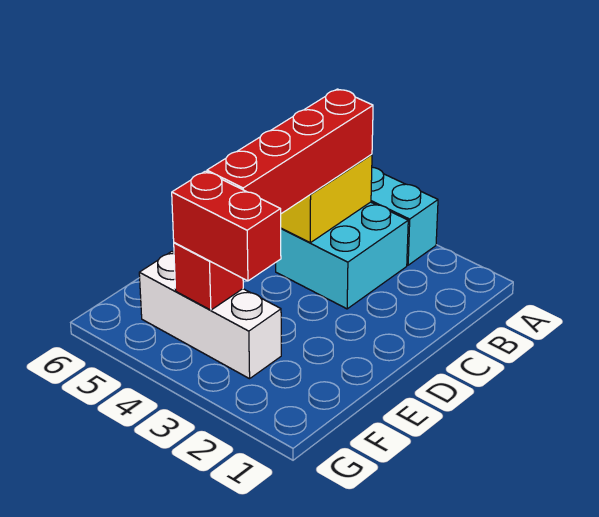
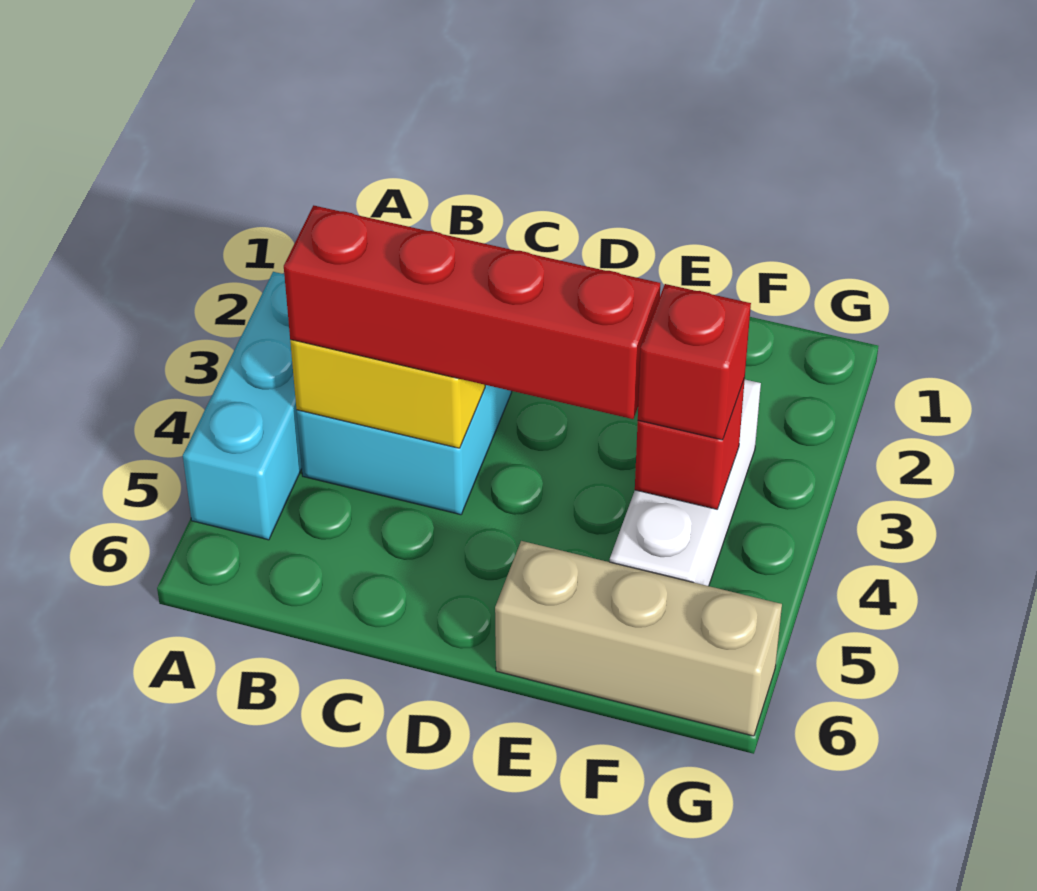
none -> tan brick E6:G6 level 1
red brick F3:F4 level 3 -> red brick F4 level 3

